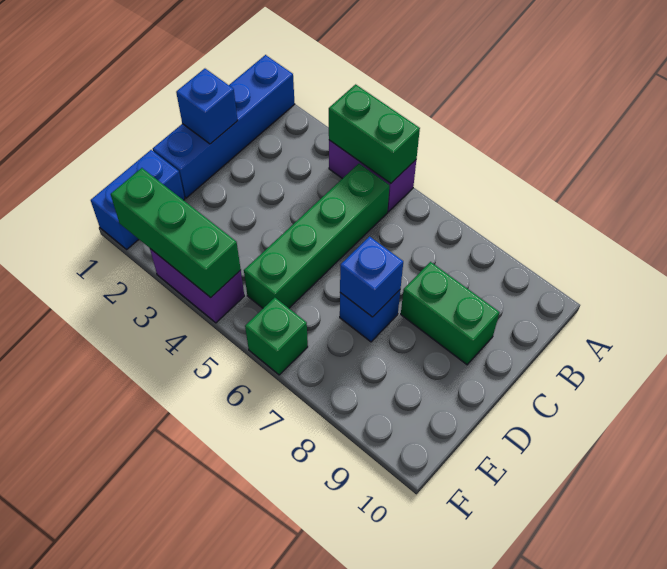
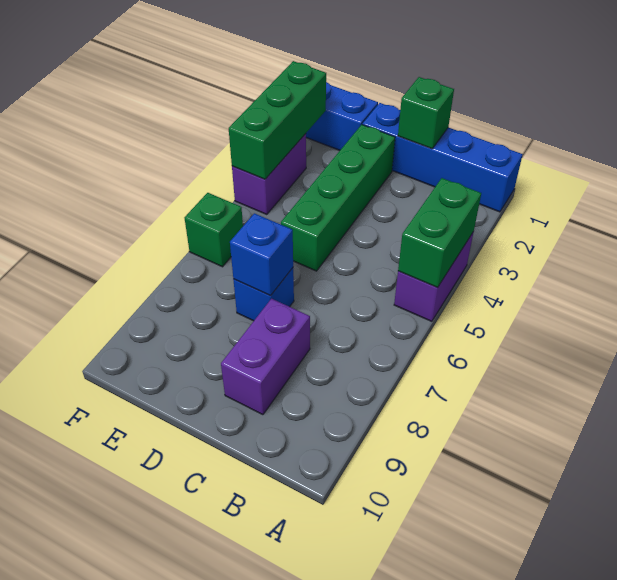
green brick B5:E5 level 1 -> green brick D2:D5 level 1
blue brick C1 level 2 -> green brick C1 level 2
green brick C8:C9 level 1 -> purple brick C8:C9 level 1

